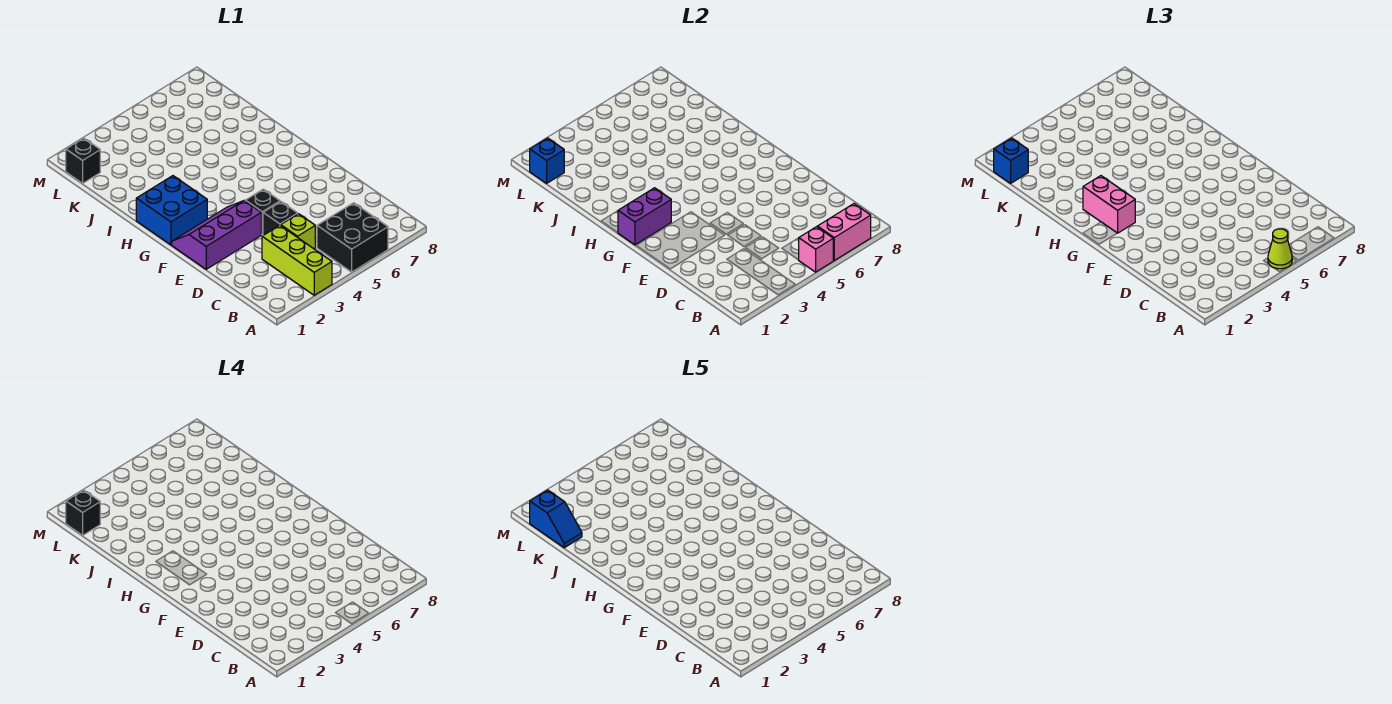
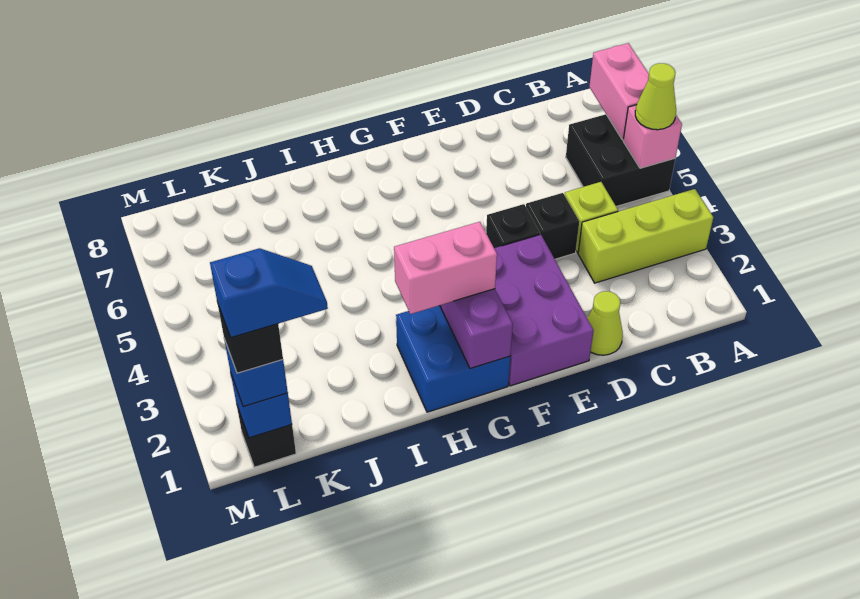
none -> lime cone D1 level 1
purple slope E1:F3 level 1 top E -> purple brick E1:F3 level 1

